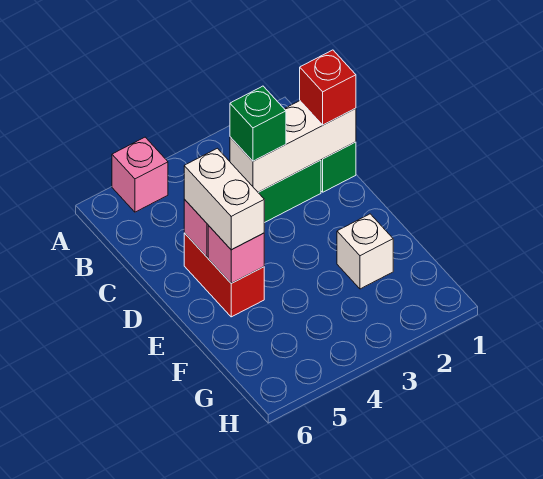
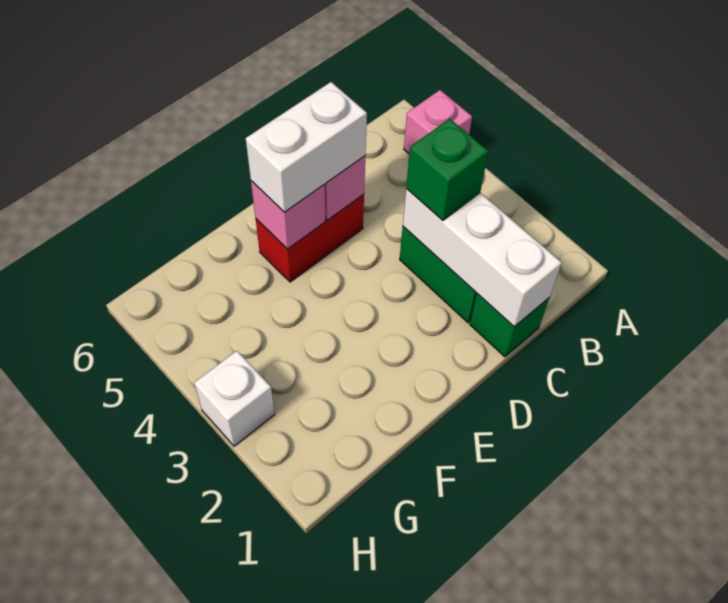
red brick C1 level 3 -> none
white brick F2 level 1 -> white brick H3 level 1

